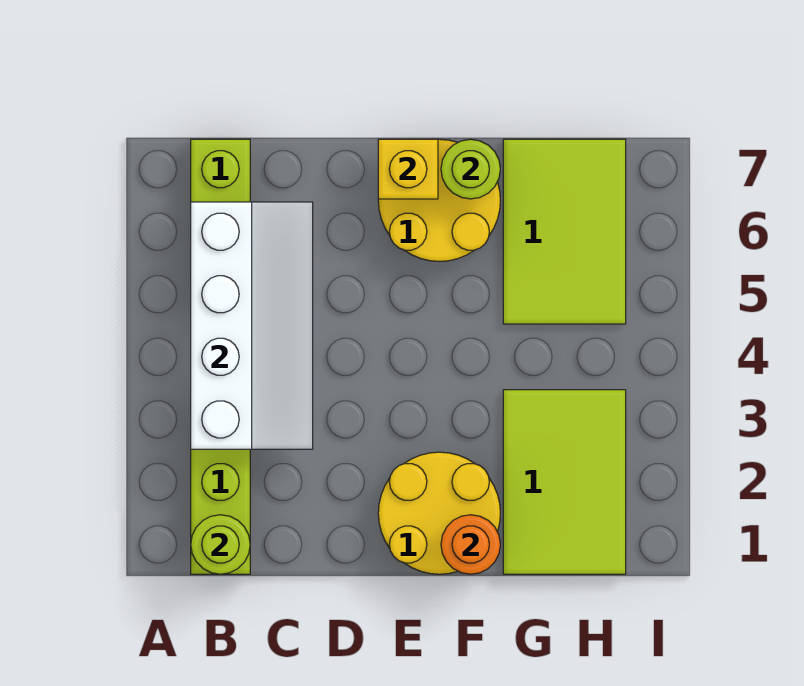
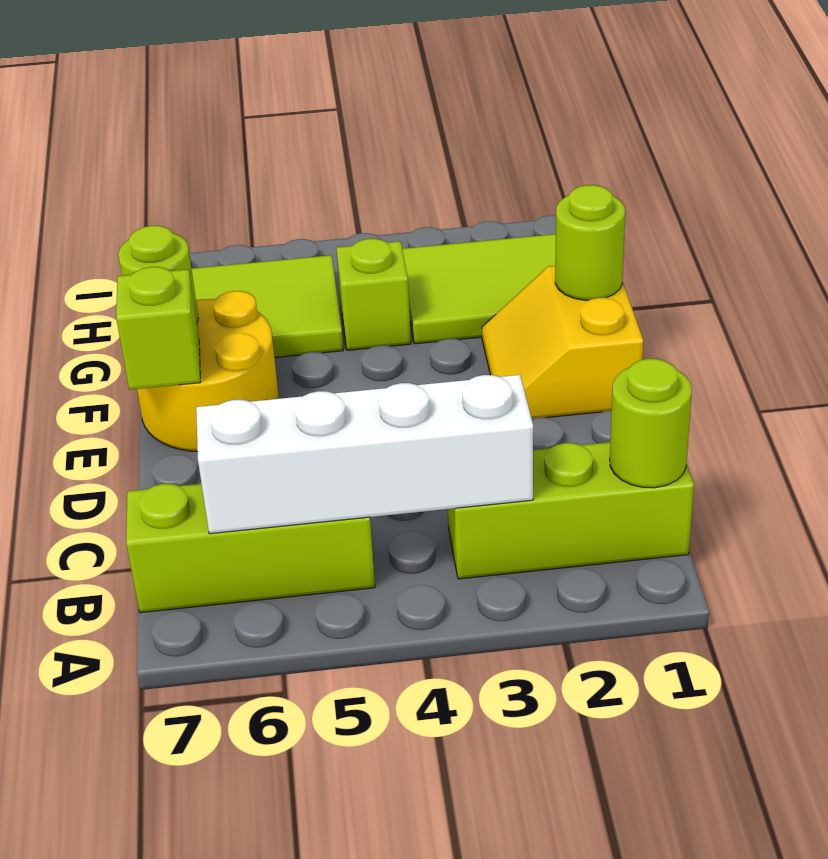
yellow round brick E1:F2 level 1 -> yellow slope E1:F2 level 1 top 1
yellow brick E7 level 2 -> lime brick E7 level 2
orange round brick F1 level 2 -> lime round brick F1 level 2
none -> lime brick G4 level 1

